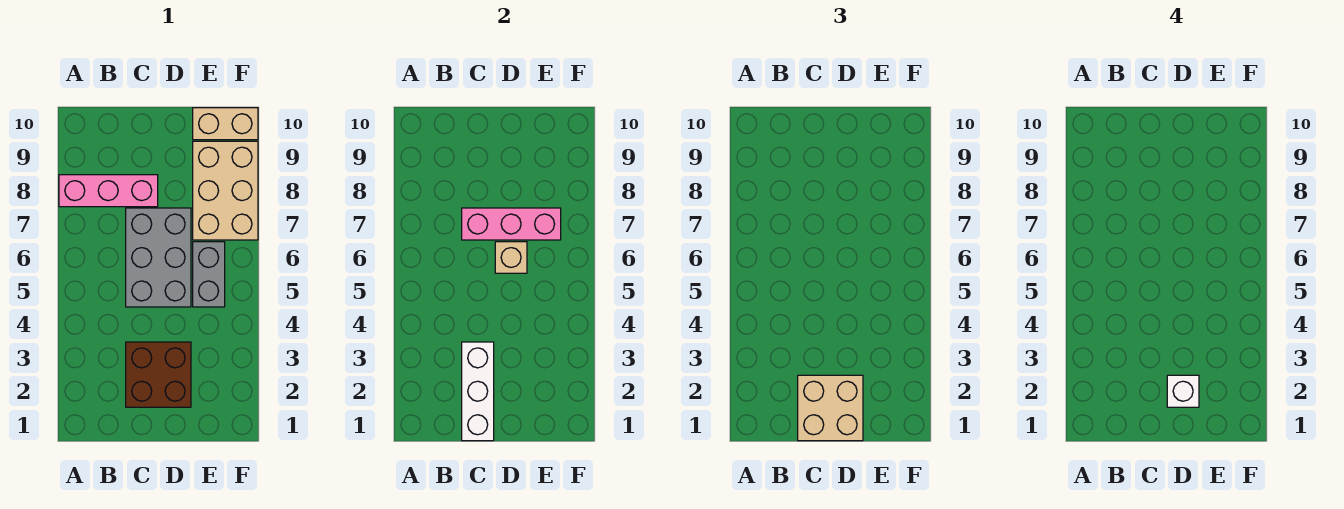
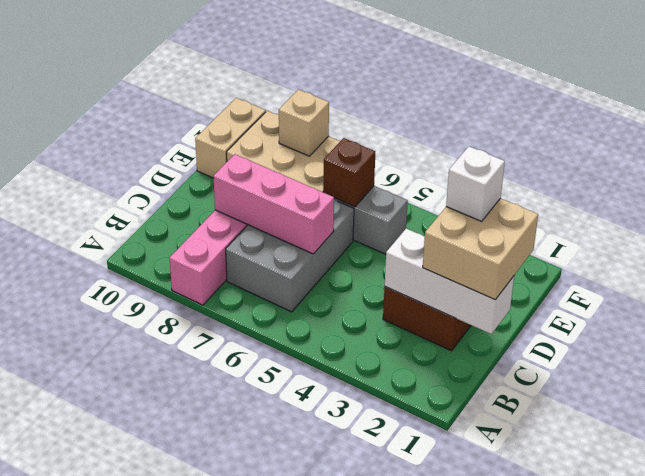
grey brick C5:D7 level 1 -> grey brick B6:D7 level 1
pink brick C7:E7 level 2 -> pink brick C6:C8 level 2
tan brick D6 level 2 -> tan brick F8 level 2
none -> brown brick E6 level 2

